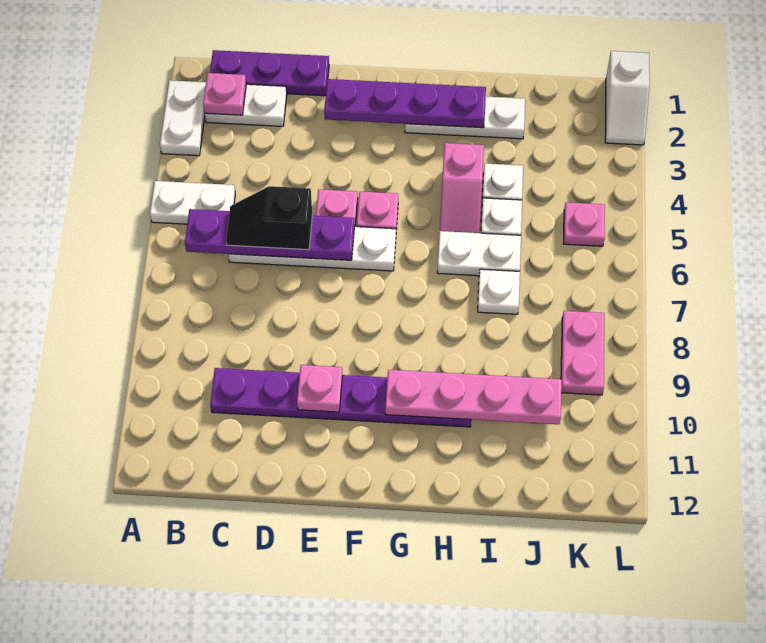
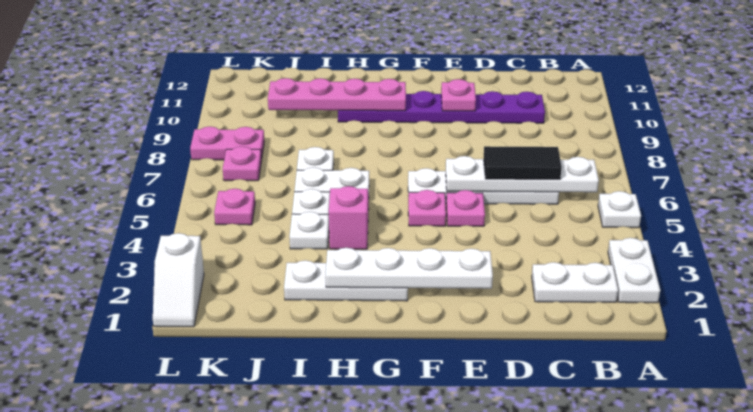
white plate A5:B5 level 1 -> white plate A5 level 1
purple plate B1:D1 level 1 -> none
pink plate B2 level 2 -> pink plate K7 level 1
purple plate B6:E6 level 2 -> white plate B6:E6 level 2
black slope C6:D6 level 3 top D -> black tile C6:D6 level 3
purple plate E2:H2 level 2 -> white plate E2:H2 level 2
pink plate K8:K9 level 1 -> pink plate K8:L8 level 1
white slope L1:L2 level 1 top 1 -> white slope L1:L2 level 1 top 2

